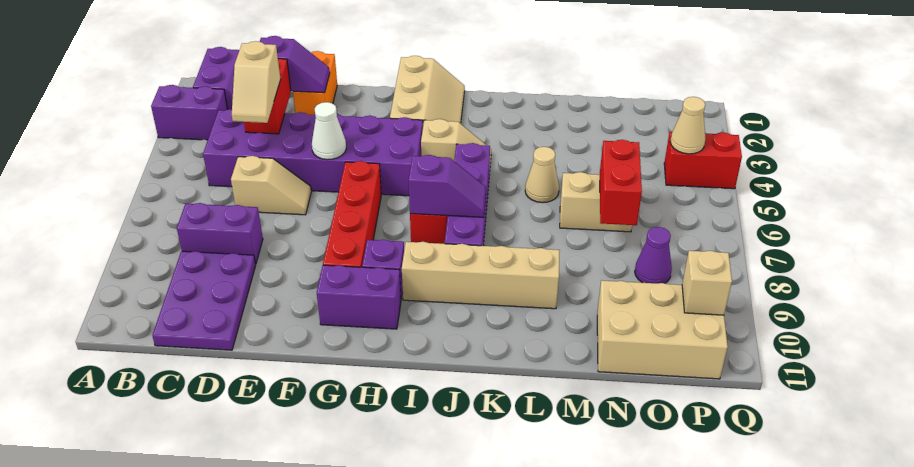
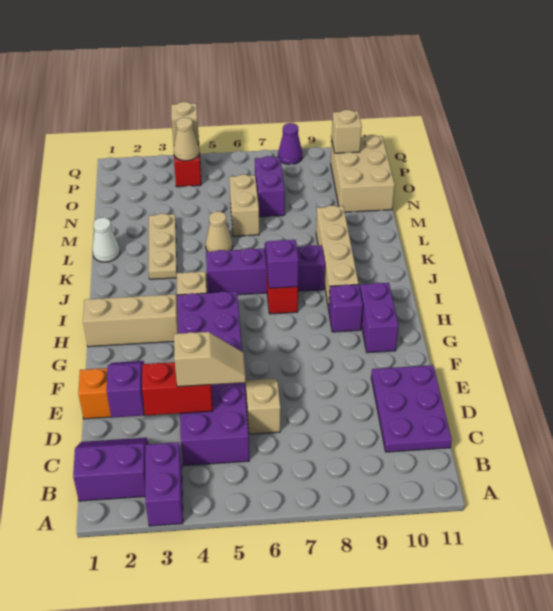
purple brick C8:D8 level 1 -> purple brick N7:O7 level 1
purple plate C9:D11 level 1 -> purple plate C10:E11 level 1
white cone F5 level 2 -> white cone L1 level 1
red brick G6:G9 level 1 -> none
none -> tan plate K3:M3 level 1
red brick N6:N7 level 2 -> none
purple cone O8 level 1 -> purple cone Q8 level 1
none -> tan brick Q4 level 2

